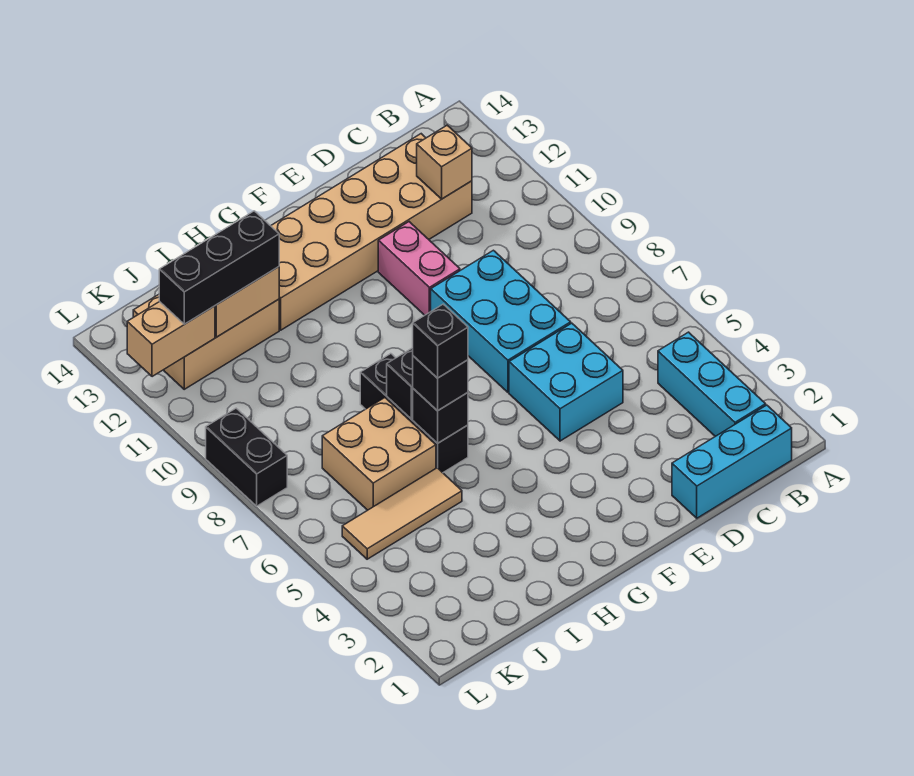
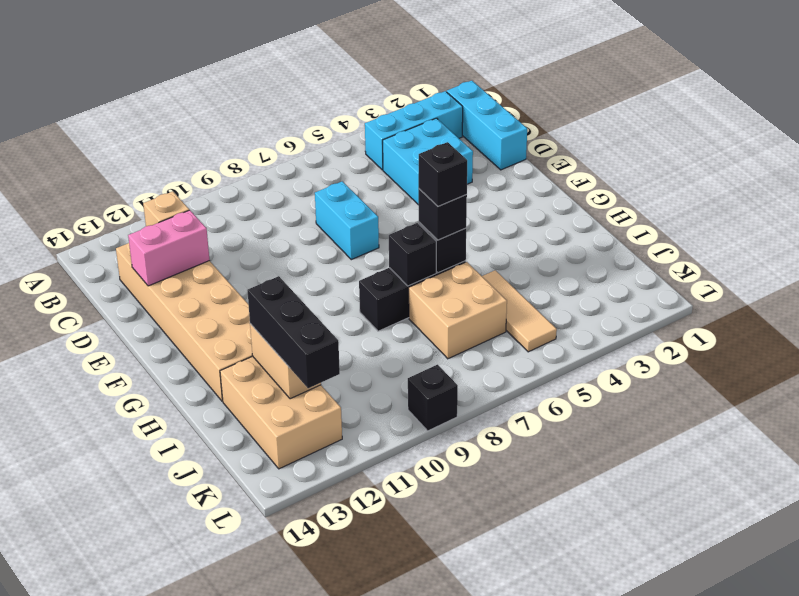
cyan brick D5:E6 level 1 -> cyan brick C3:D4 level 1
cyan brick D7:E9 level 1 -> cyan brick D7:E7 level 1
pink brick E10:E11 level 1 -> pink brick D12:D13 level 2
tan brick K12:L12 level 2 -> none
black brick L8:L9 level 1 -> black brick L9 level 1

